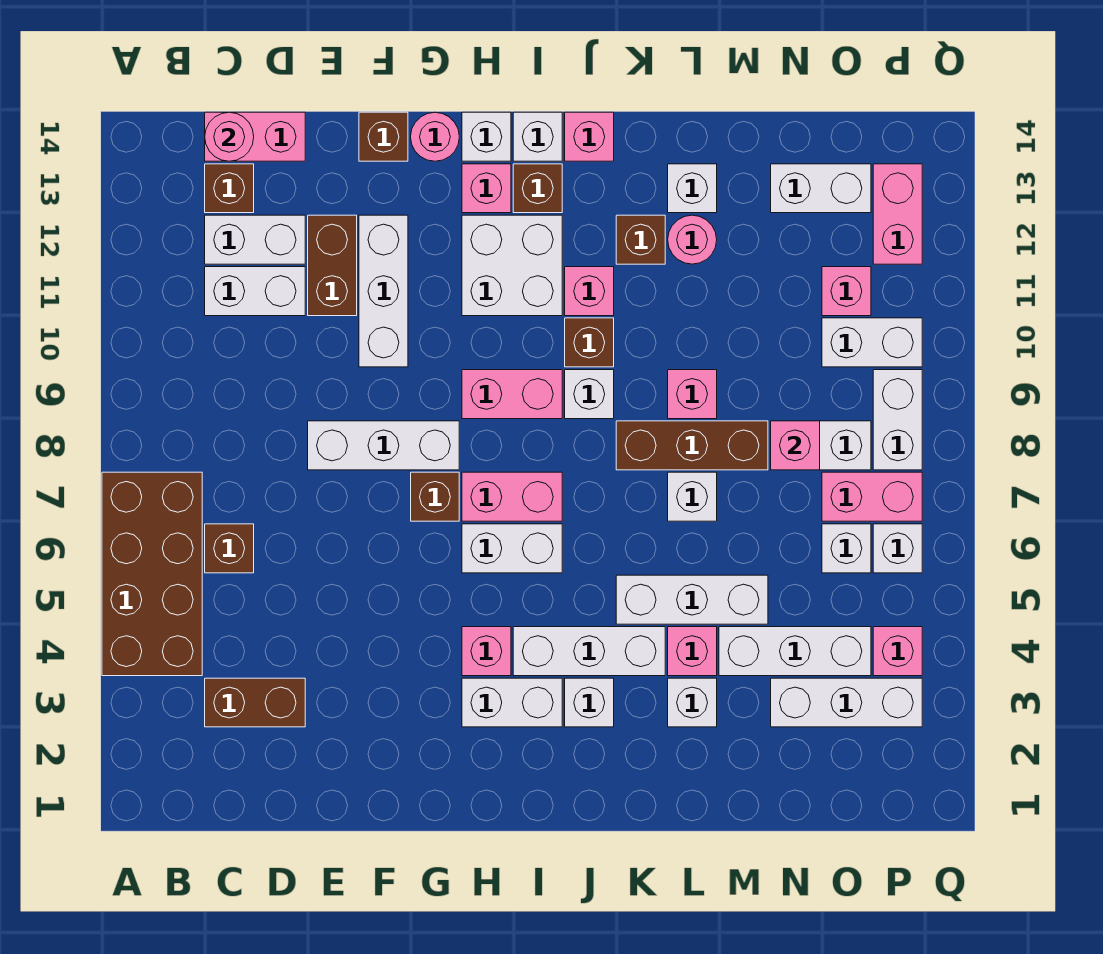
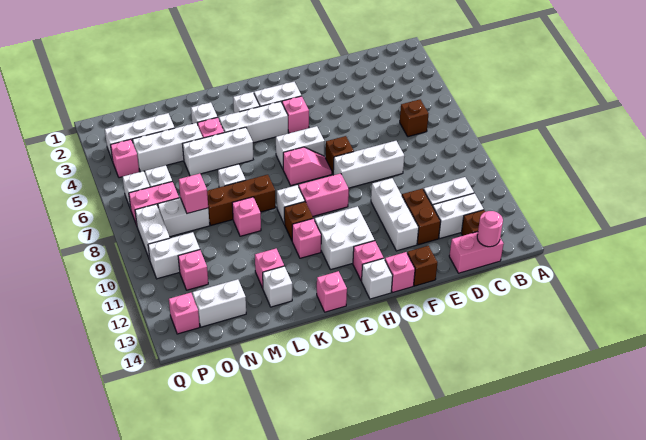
brown brick A4:B7 level 1 -> none
brown brick C3:D3 level 1 -> none
pink round brick G14 level 1 -> pink brick G14 level 1
pink brick H7:I7 level 1 -> pink slope H7:I7 level 1 top I
brown brick I13 level 1 -> none
white brick I14 level 1 -> none
brown brick K12 level 1 -> none
pink round brick L12 level 1 -> pink brick L12 level 1
pink brick P12:P13 level 1 -> pink brick P13 level 1

